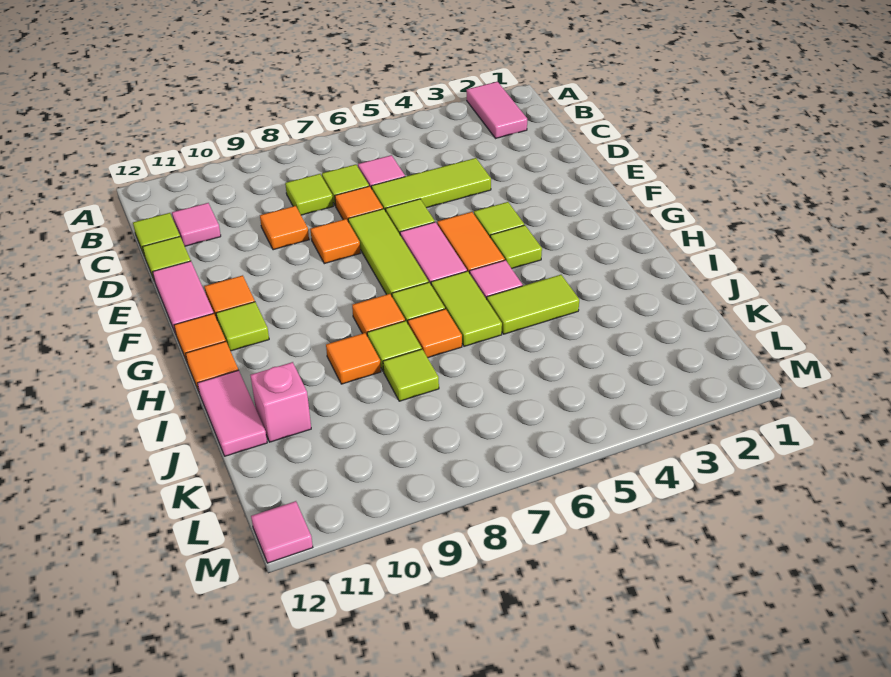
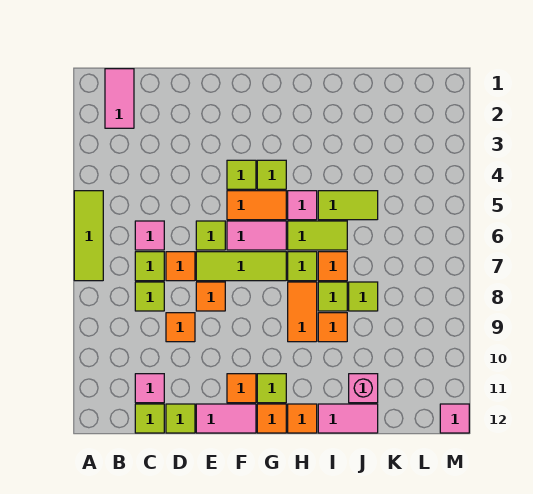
pink tile A2:B2 level 1 -> pink tile B1:B2 level 1
lime tile D4:D6 level 1 -> lime tile A5:A7 level 1
orange tile H8 level 1 -> orange tile H8:H9 level 1
lime tile I4:I5 level 1 -> lime tile I5:J5 level 1

